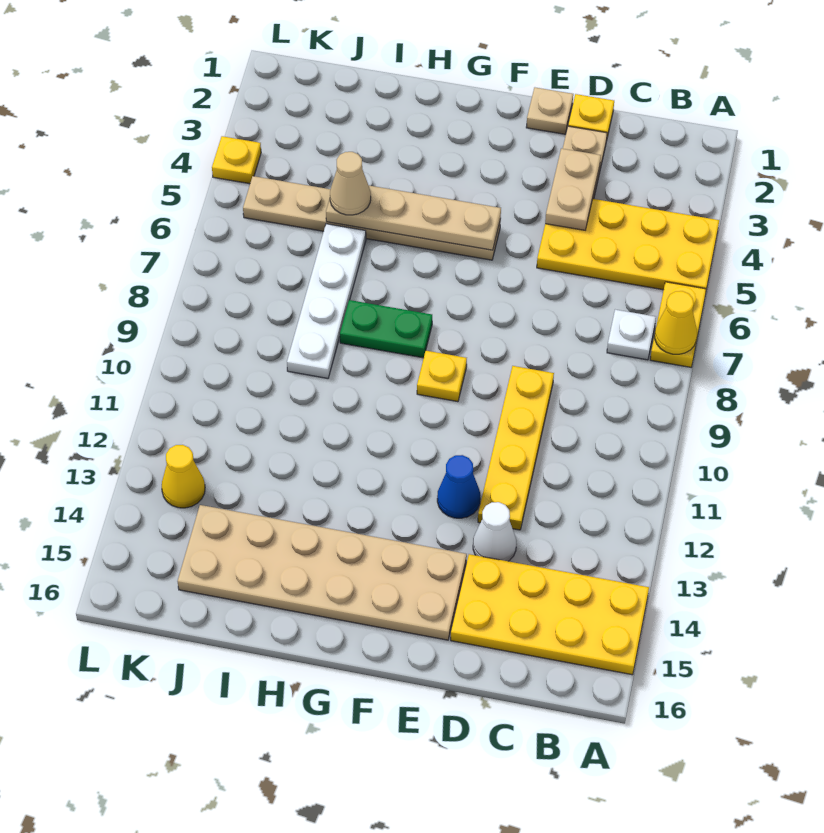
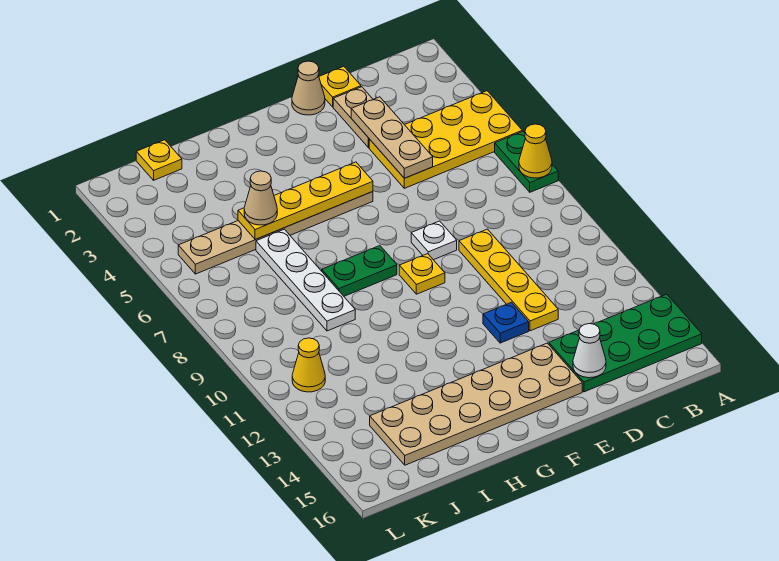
yellow plate A6:A7 level 1 -> green plate A6:A7 level 1
yellow plate A14:D15 level 1 -> green plate A14:D15 level 1
white plate B7 level 1 -> white plate E8 level 1
tan plate D3:D4 level 2 -> tan plate D3:D5 level 2
white cone D13 level 1 -> white cone D15 level 2
tan plate E1 level 1 -> tan cone E1 level 1
blue cone E12 level 1 -> blue plate E12 level 1
tan plate F5:I5 level 2 -> yellow plate F5:I5 level 2
yellow cone K13 level 1 -> yellow cone K11 level 1
yellow plate L4 level 1 -> yellow plate J1 level 1

